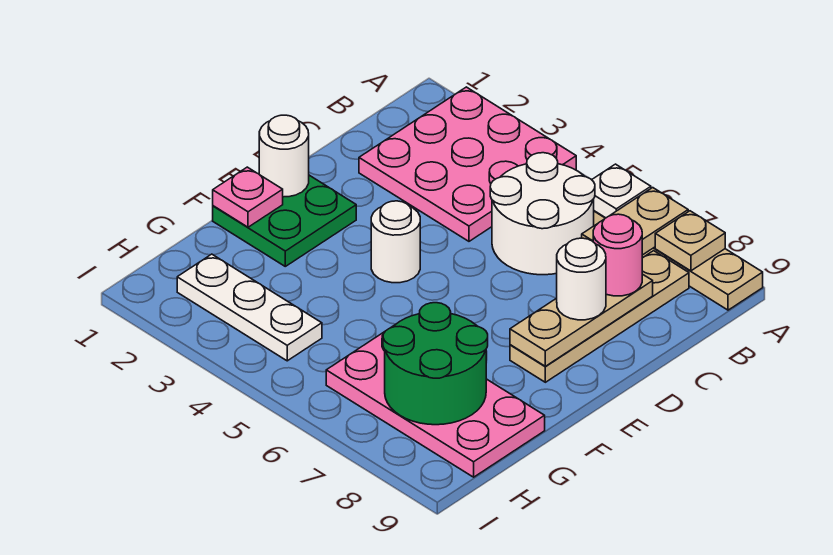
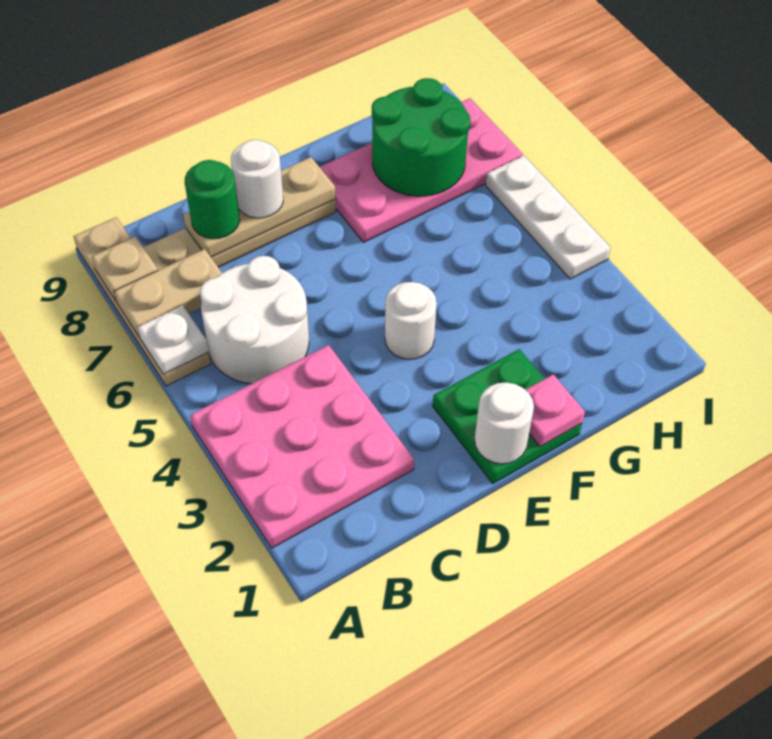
pink round brick C8 level 3 -> green round brick C8 level 3
pink plate G6:H9 level 1 -> pink plate F7:I8 level 1
white plate H2:H4 level 1 -> white plate I4:I6 level 1

